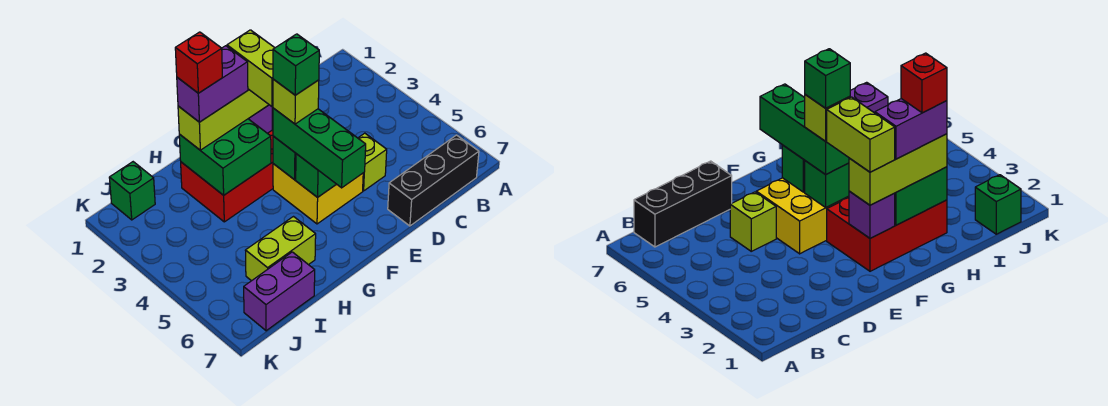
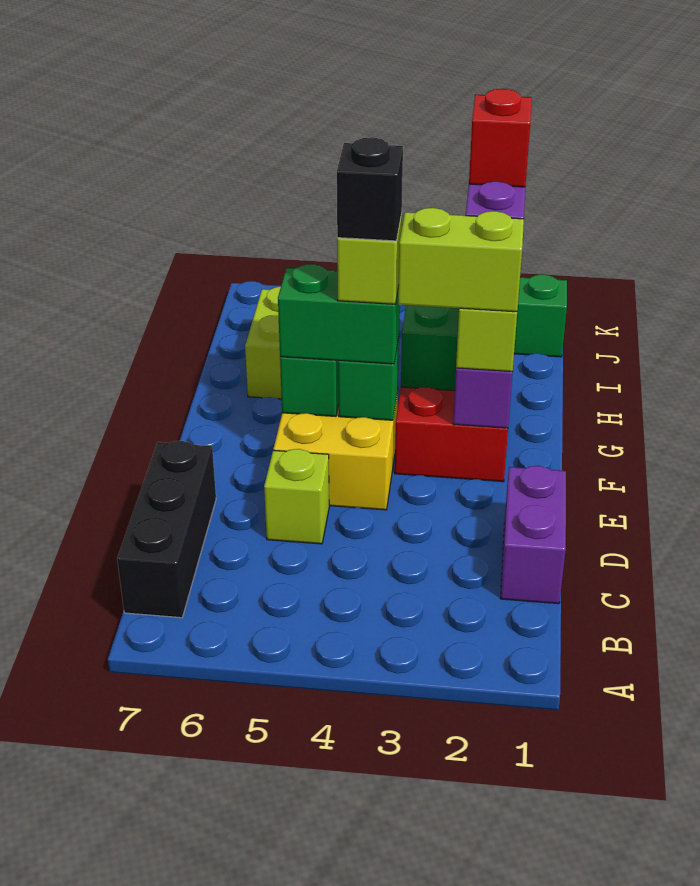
green brick F4:F6 level 3 -> green brick F4:F5 level 3
green brick F4 level 5 -> black brick F4 level 5
purple brick I7:J7 level 1 -> purple brick C1:D1 level 1

